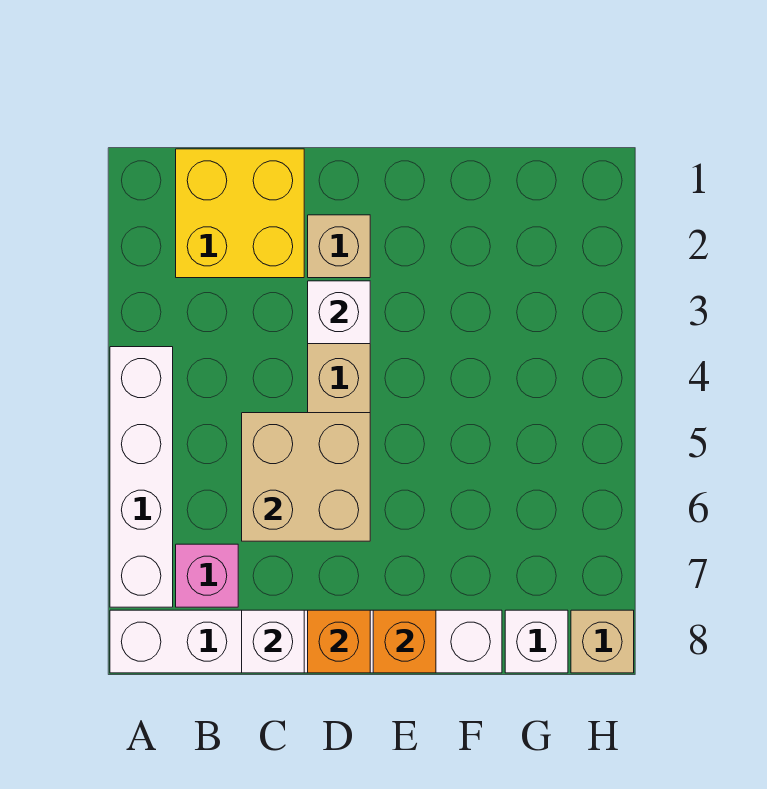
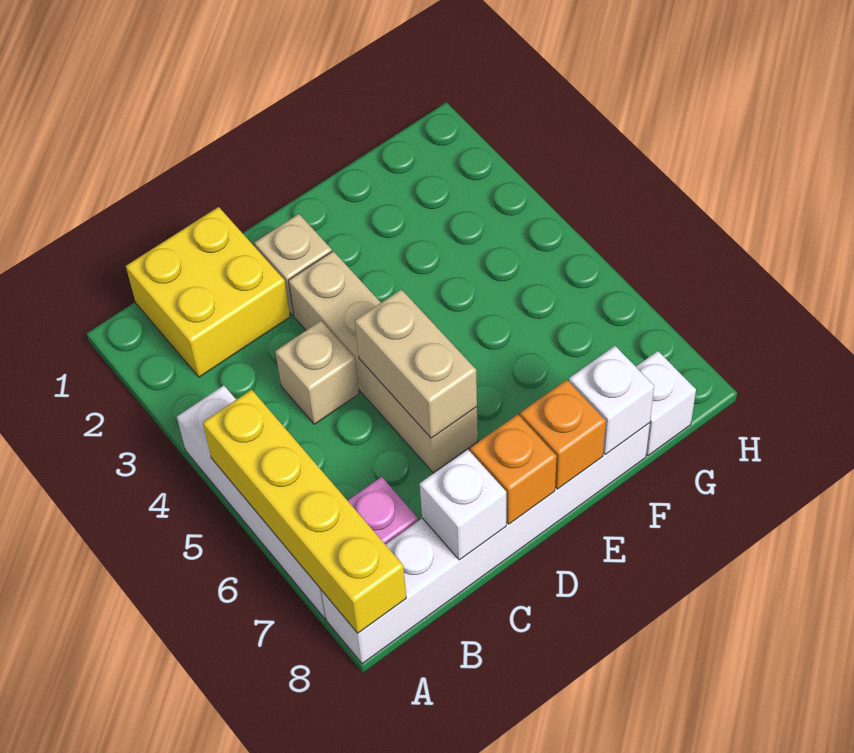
none -> yellow brick A5:A8 level 2
tan brick C5:D6 level 2 -> tan brick D5:D6 level 2
white brick D3 level 2 -> white brick F8 level 2
tan brick H8 level 1 -> tan brick C4 level 1

